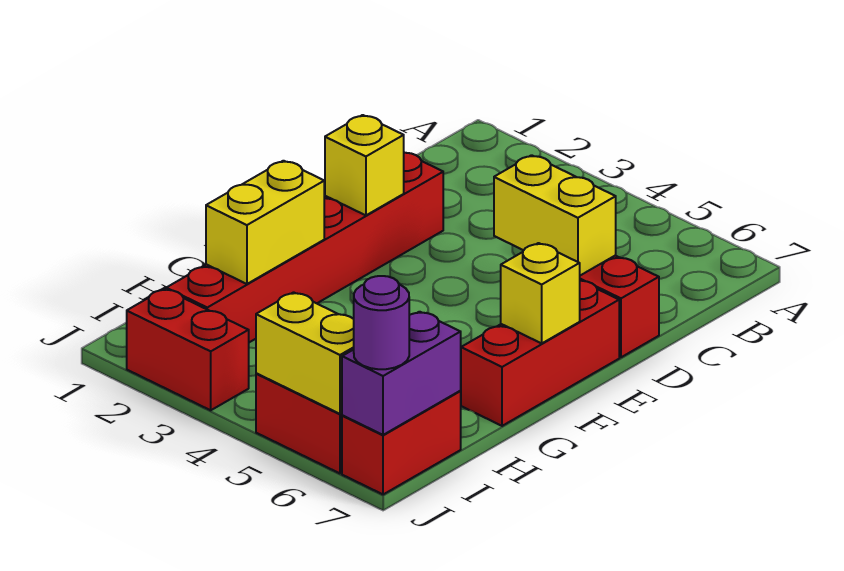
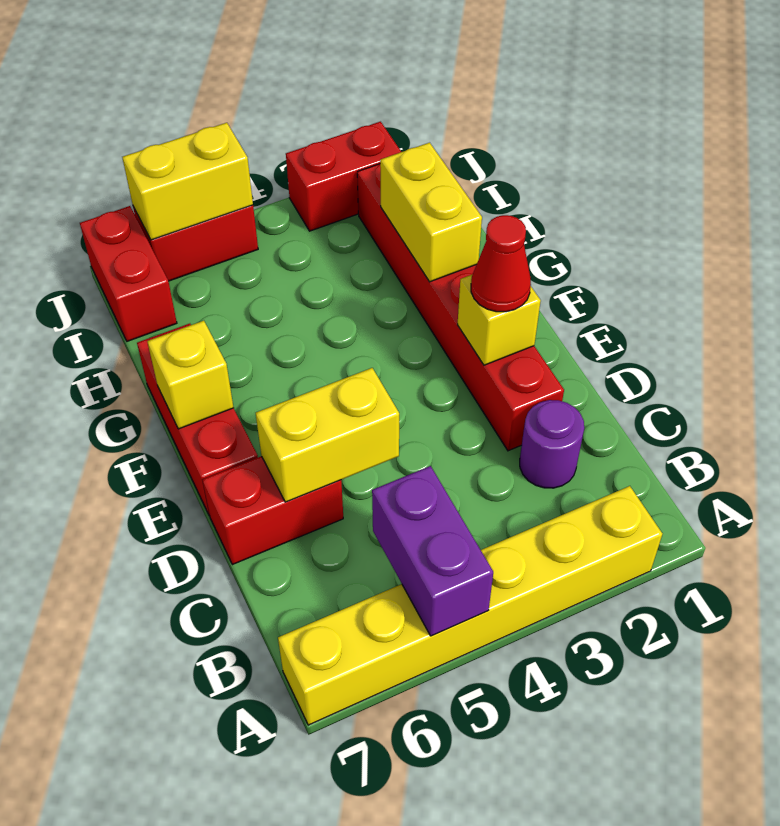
none -> yellow brick A2:A7 level 1
none -> red cone E2 level 3
purple brick I7:J7 level 2 -> purple brick A5:B5 level 2
purple round brick J7 level 3 -> purple round brick C2 level 1

